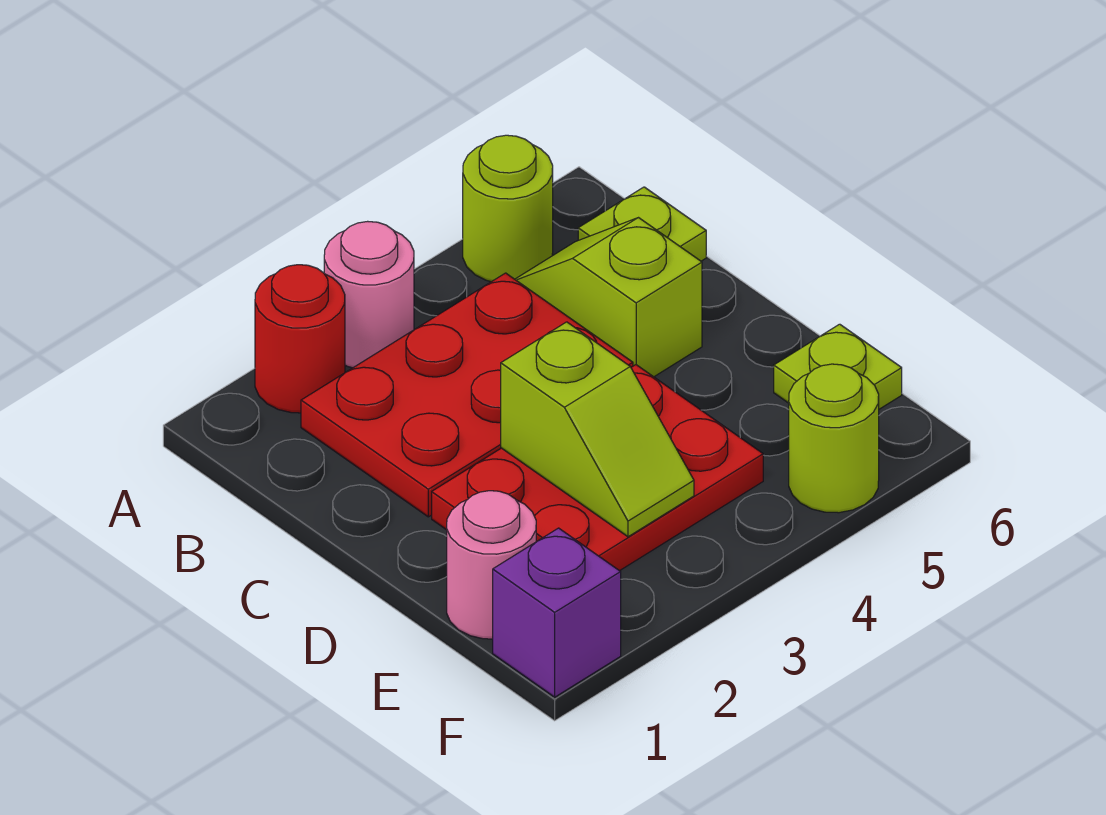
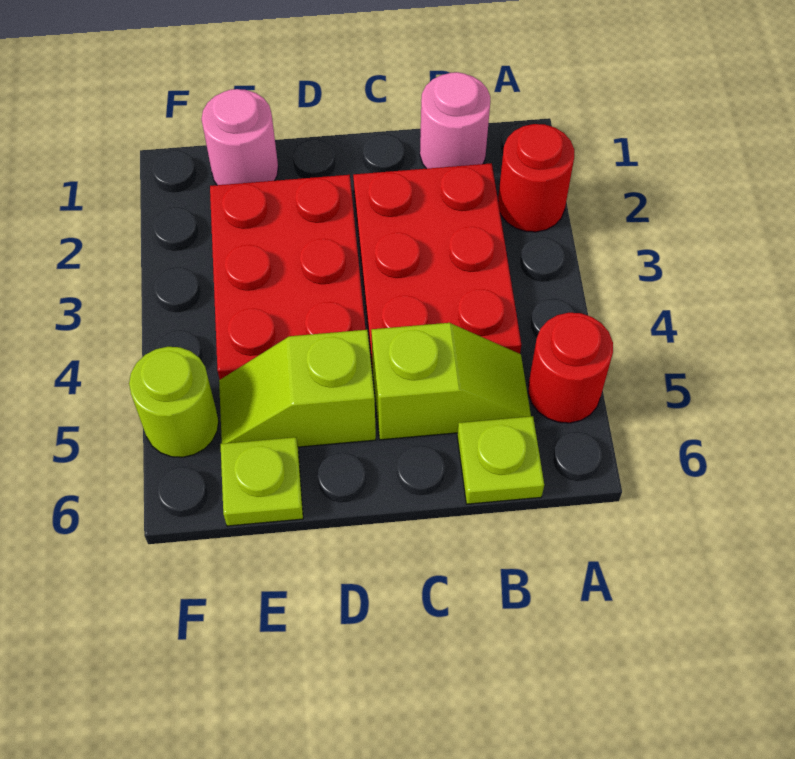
pink round brick A3 level 1 -> pink round brick B1 level 1
lime round brick A5 level 1 -> red round brick A5 level 1
lime slope D3:E3 level 2 top D -> lime slope D5:E5 level 1 top D
purple brick F1 level 1 -> none

